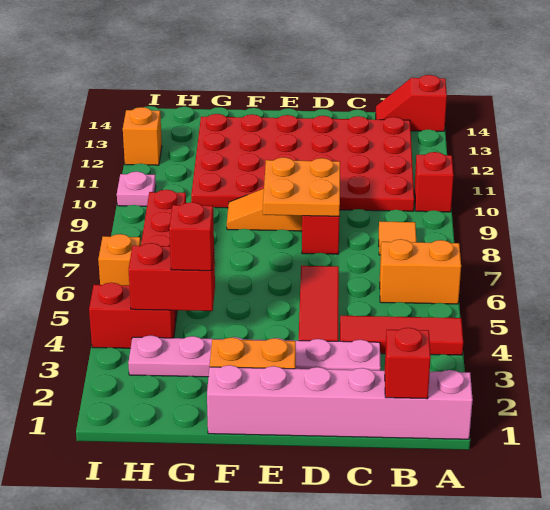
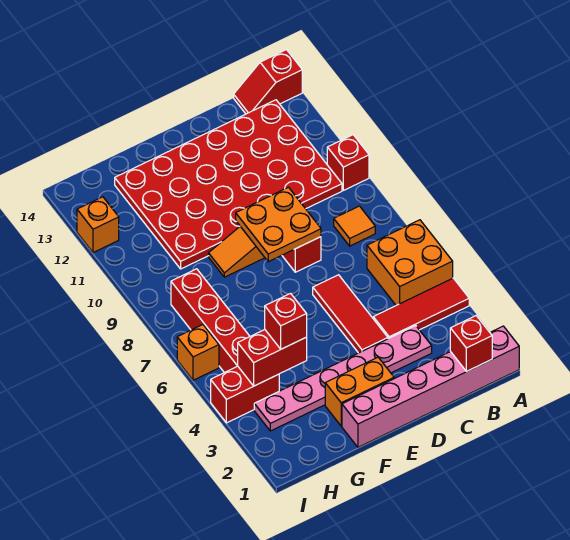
orange brick A6:B6 level 1 -> orange brick A5:B6 level 1
pink plate I10 level 1 -> none

